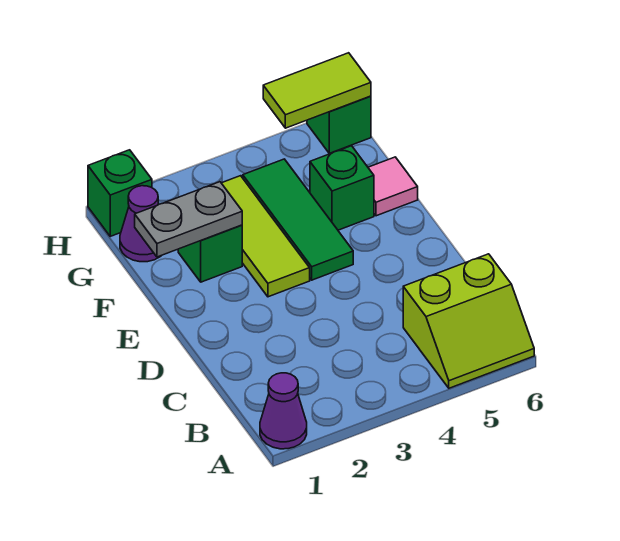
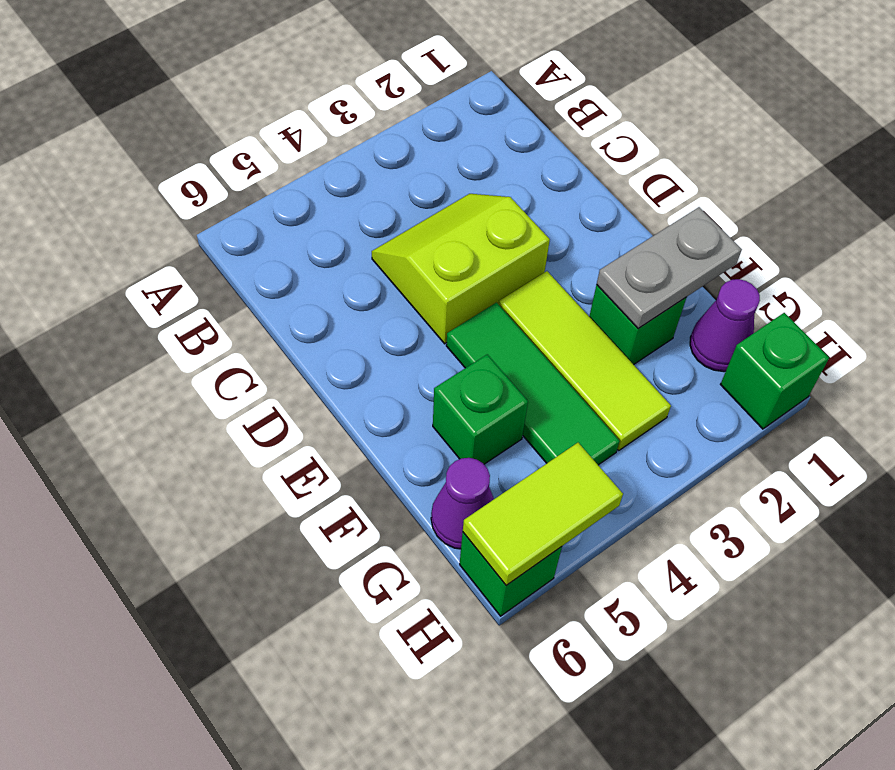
purple cone A1 level 1 -> purple cone G6 level 1
lime slope A5:B6 level 1 top B -> lime slope C3:D4 level 1 top D
pink tile F6 level 1 -> none

